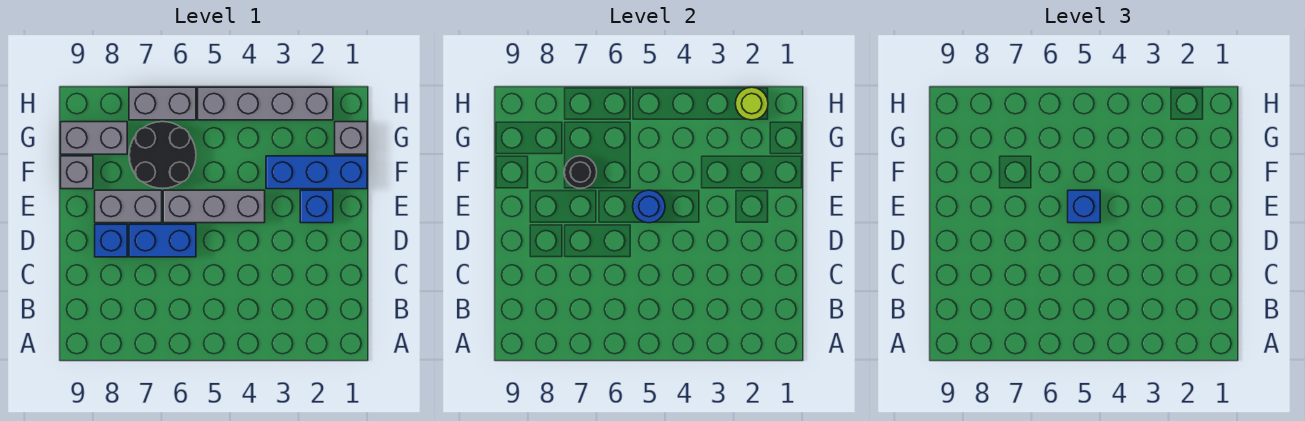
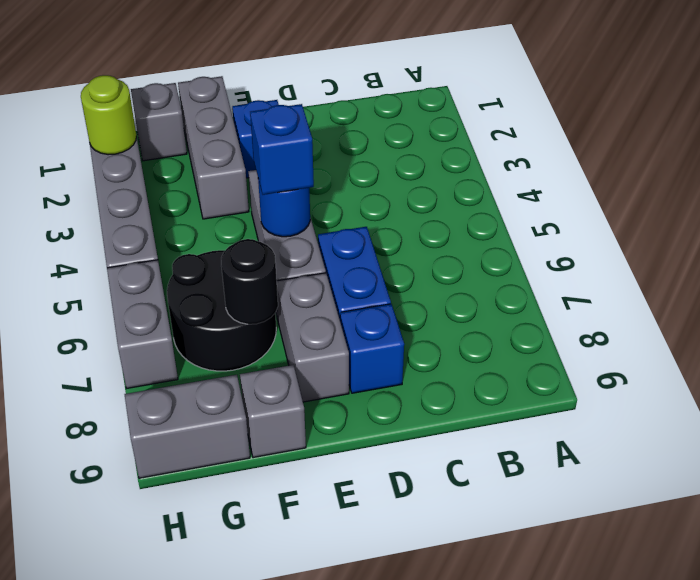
blue brick F1:F3 level 1 -> grey brick F1:F3 level 1
grey brick G8:G9 level 1 -> grey brick G9:H9 level 1

